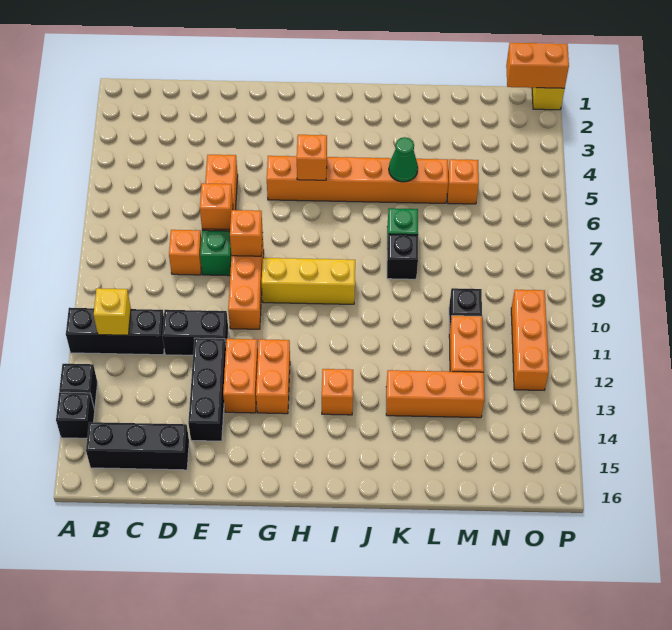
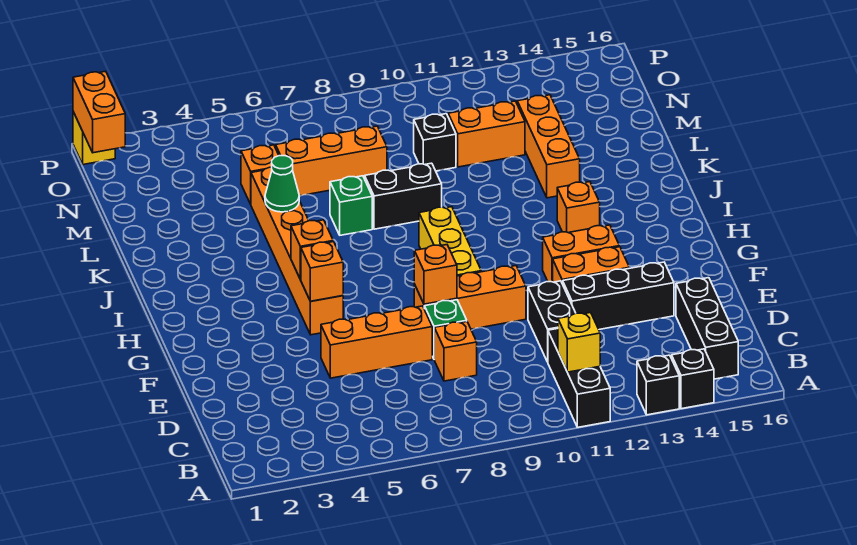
orange brick E7 level 2 -> orange brick G5 level 2
black brick K8 level 1 -> black brick K8:K9 level 1
orange brick O10:O12 level 1 -> orange brick M6:M8 level 1

